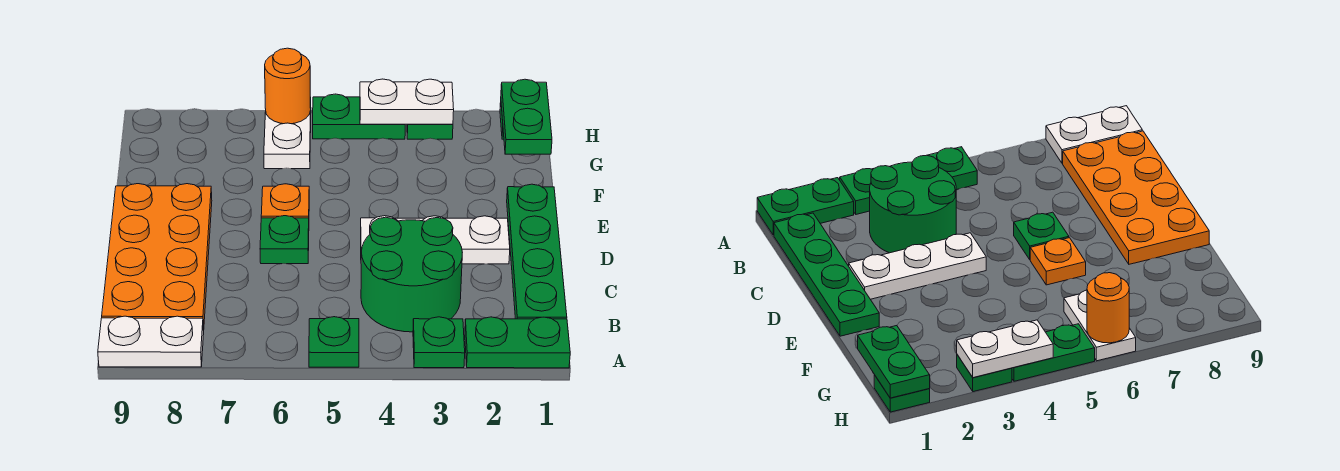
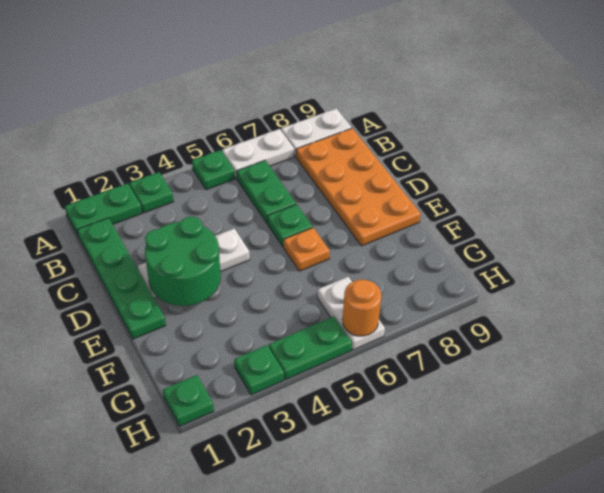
green round brick B3:C4 level 1 -> green round brick D2:E3 level 2
green plate G1:H1 level 2 -> green plate B6:C6 level 1
white plate H3:H4 level 2 -> white plate A6:A7 level 1

